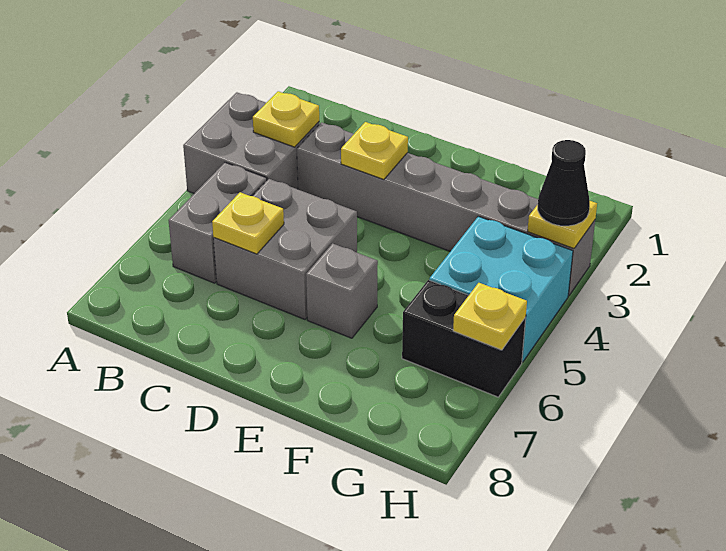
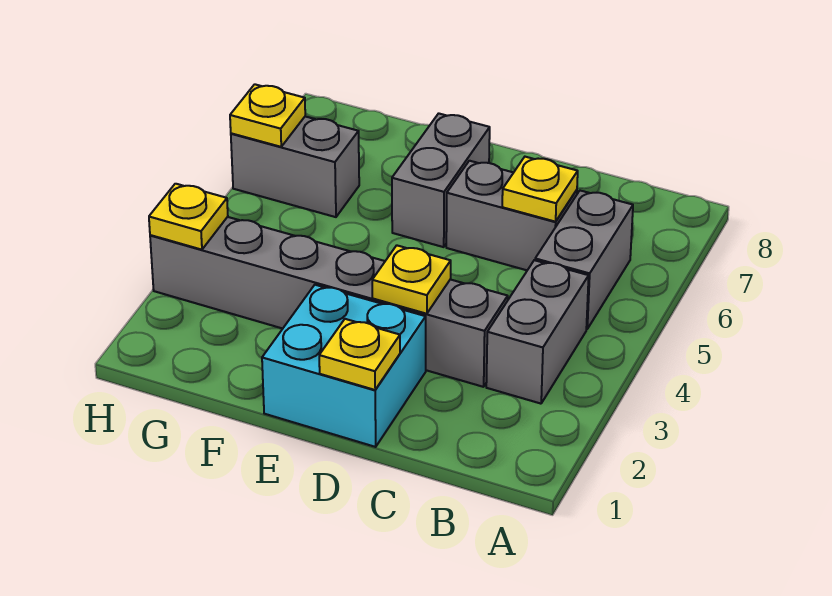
grey brick A3:B4 level 1 -> grey brick B3:B4 level 1
yellow plate B3 level 2 -> yellow plate D1 level 2
grey brick C5:D6 level 1 -> grey brick C6:D6 level 1
grey brick E6 level 1 -> grey brick E6:E7 level 1
cyan brick G4:H5 level 1 -> cyan brick D1:E2 level 1
black brick G6:H6 level 1 -> grey brick G6:H6 level 1
black cone H3 level 3 -> none

